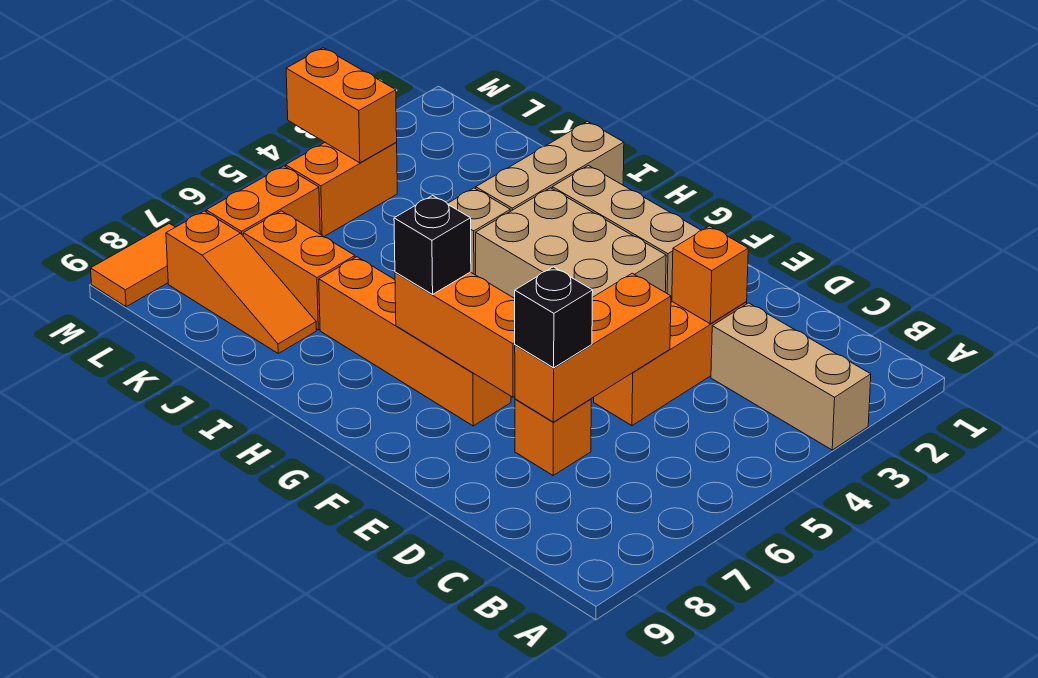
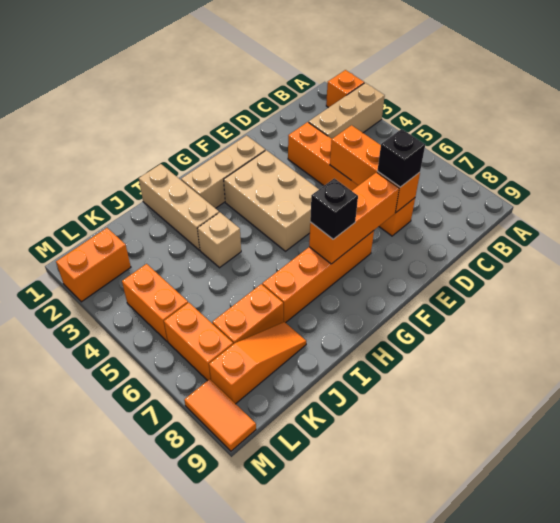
orange brick D3 level 2 -> orange brick A2 level 1
tan brick F3:H4 level 1 -> tan brick F3:G5 level 1
orange brick L4:M4 level 2 -> orange brick L2:M2 level 1

